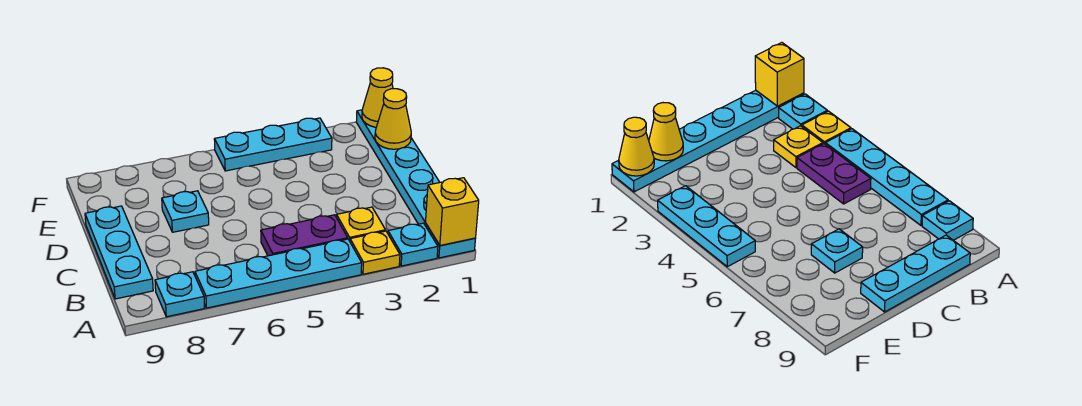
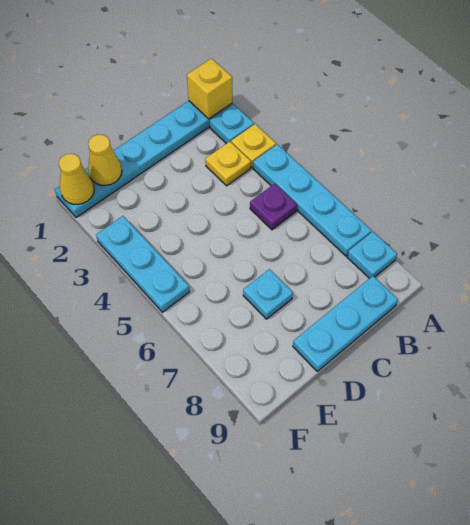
purple plate B4:B5 level 1 -> purple plate B5 level 1

